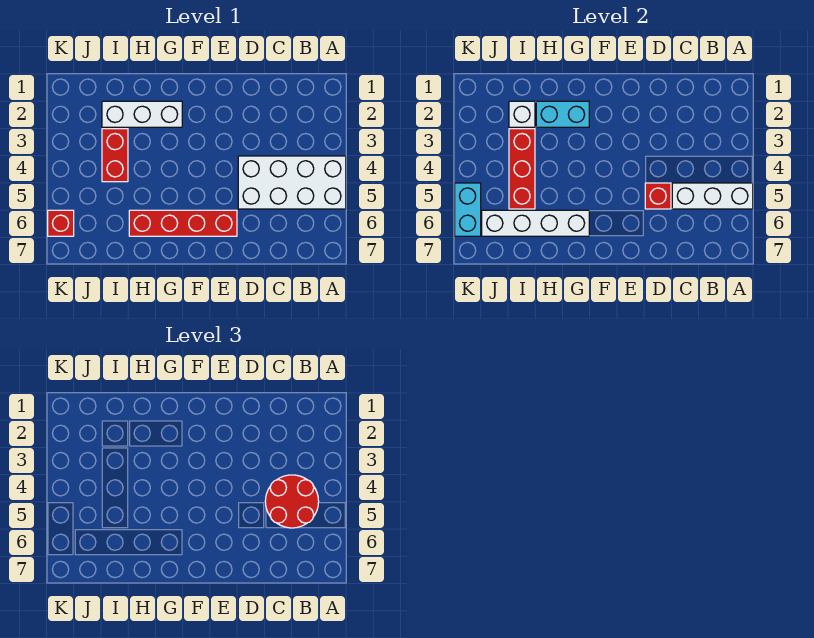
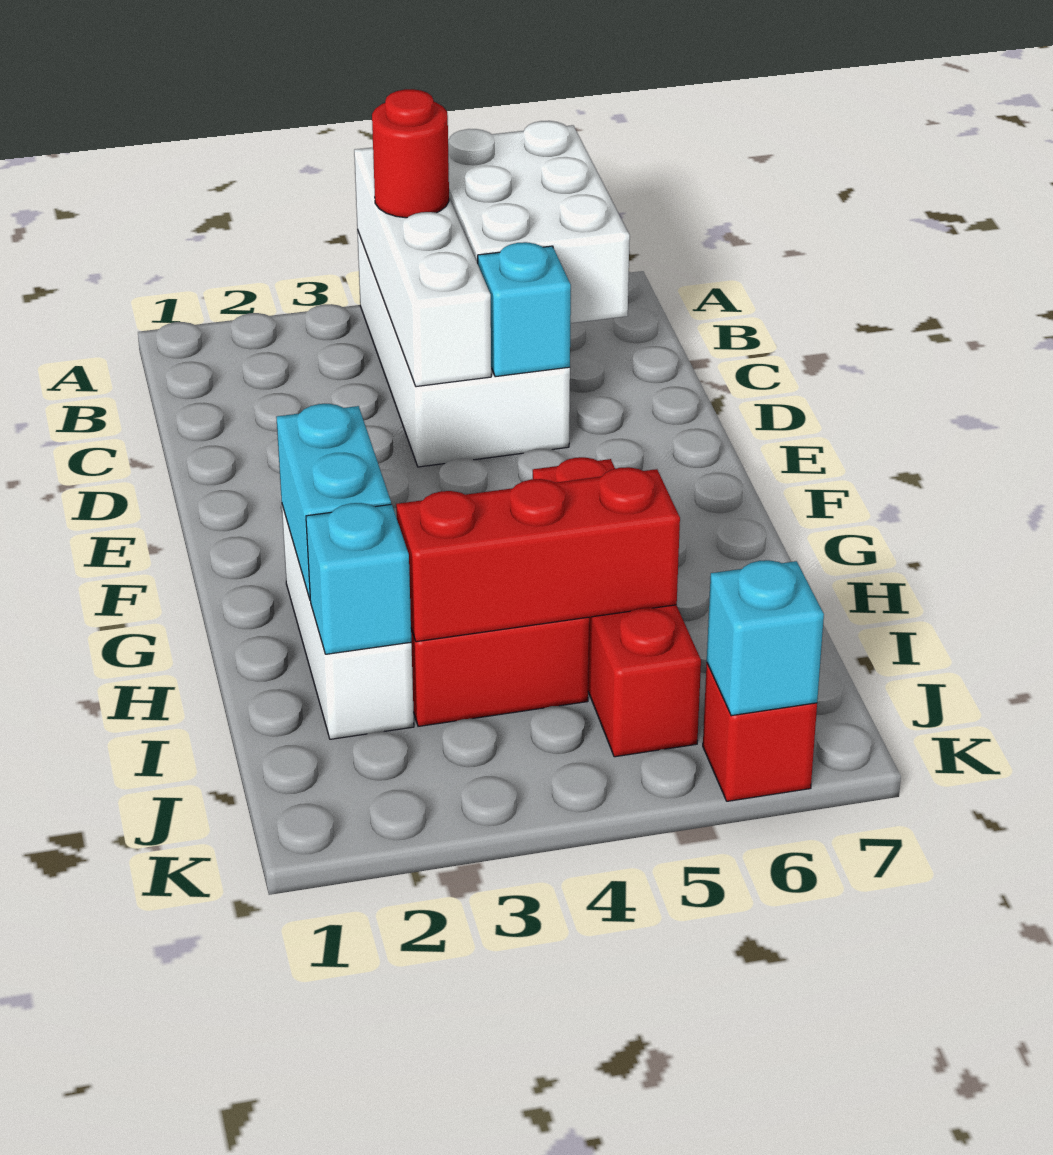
white brick A5:C5 level 2 -> white brick A5:C6 level 2
red round brick B4:C5 level 3 -> red round brick B4 level 3
red brick D5 level 2 -> cyan brick D5 level 2
red brick E6:H6 level 1 -> red brick G5:J5 level 1
white brick G6:J6 level 2 -> white brick A4:D4 level 2
white brick I2 level 2 -> cyan brick I2 level 2
cyan brick K5:K6 level 2 -> cyan brick K6 level 2

